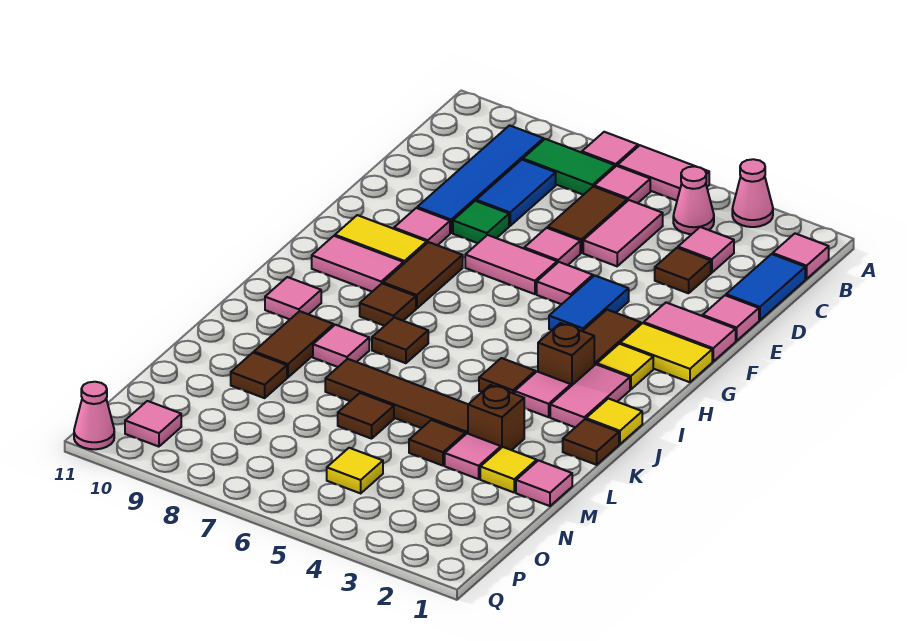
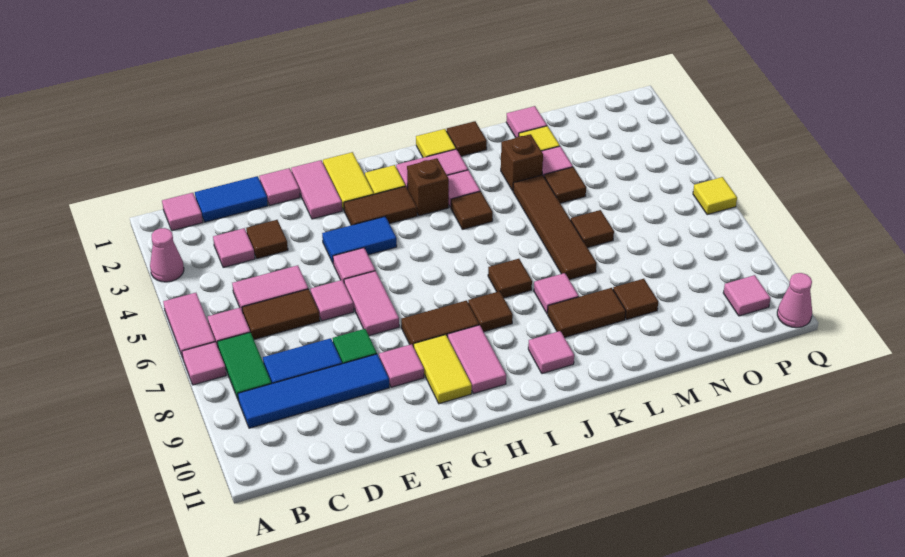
pink cone B4 level 1 -> none
yellow tile O5 level 1 -> yellow tile Q6 level 1

